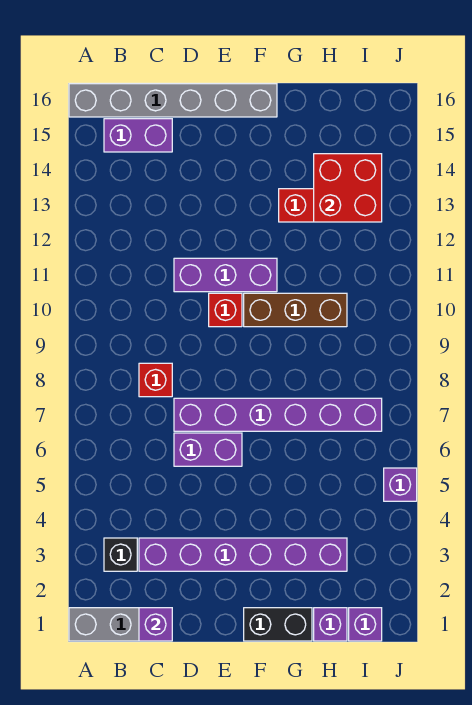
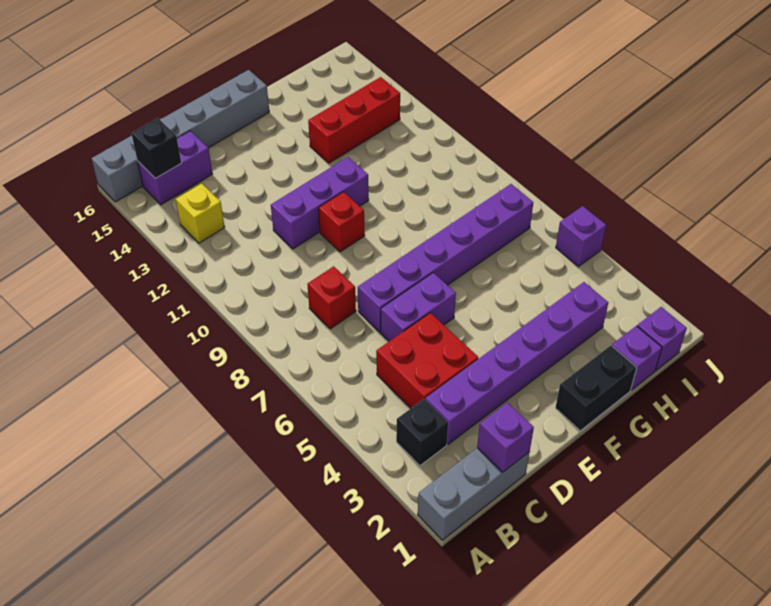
none -> yellow brick B13 level 1
none -> black brick B15 level 2
brown brick F10:H10 level 1 -> none
red brick H13:I14 level 2 -> red brick C4:D5 level 1

